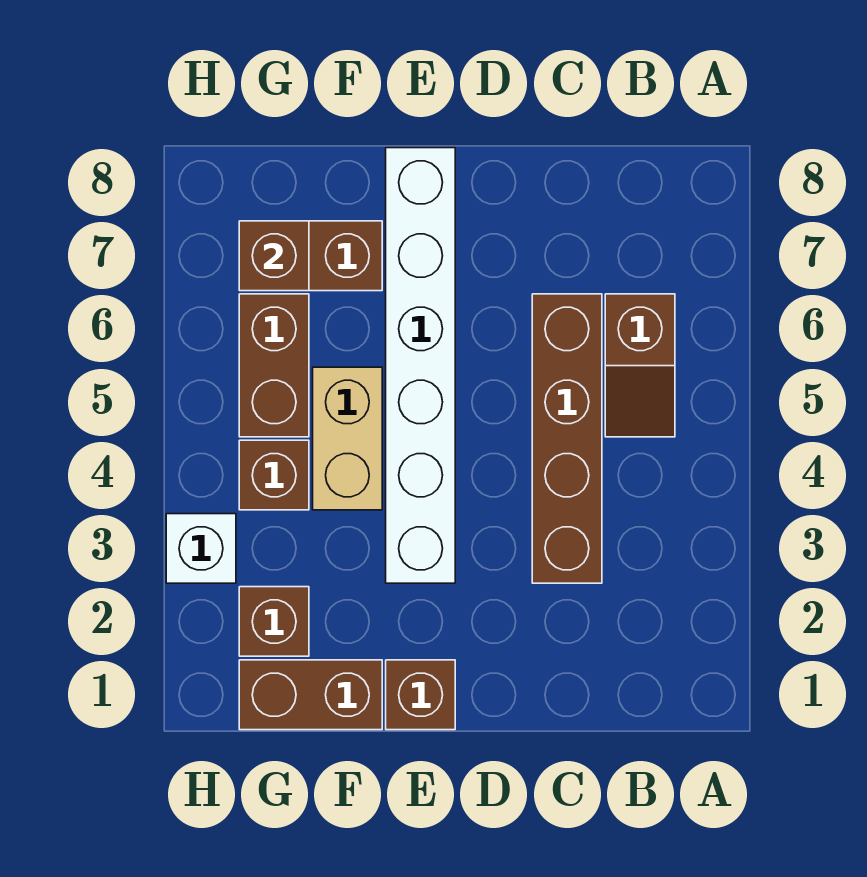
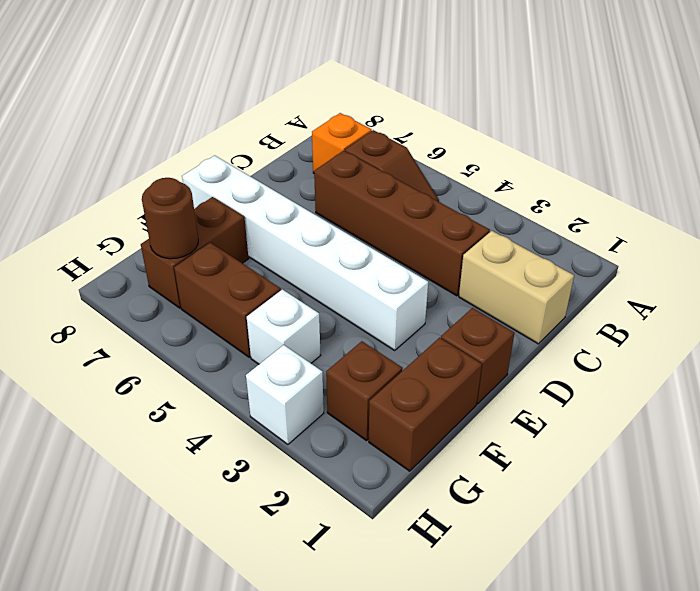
none -> orange brick B7 level 1
tan brick F4:F5 level 1 -> tan brick C1:C2 level 1
brown brick G4 level 1 -> white brick G4 level 1
brown brick G7 level 2 -> brown round brick G7 level 2

